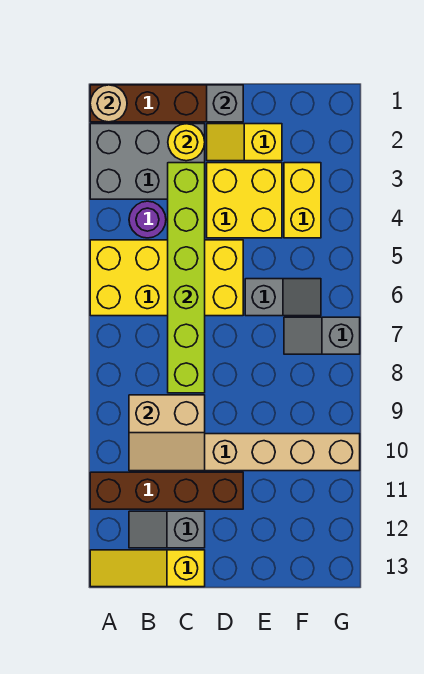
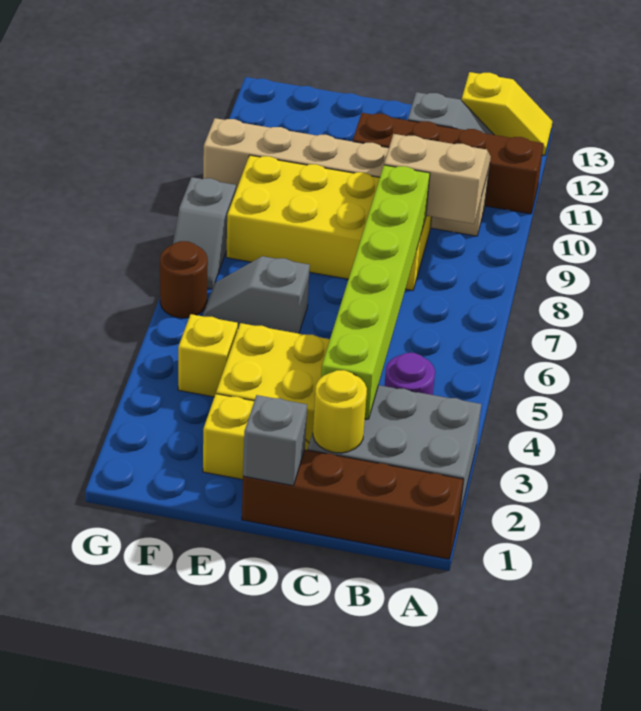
tan round brick A1 level 2 -> none
yellow brick A5:D6 level 1 -> yellow brick C8:F9 level 1
yellow slope A13:C13 level 1 top C -> yellow slope A13:B13 level 1 top B
yellow brick F3:F4 level 1 -> yellow brick F4 level 1
grey slope F7:G7 level 1 top G -> grey slope G7:G8 level 1 top 8
none -> brown round brick G6 level 1

